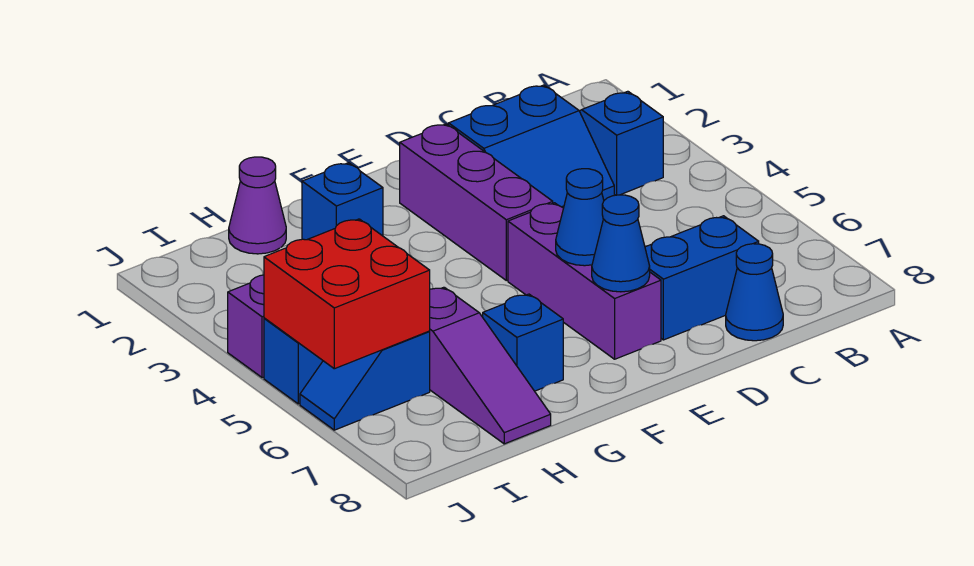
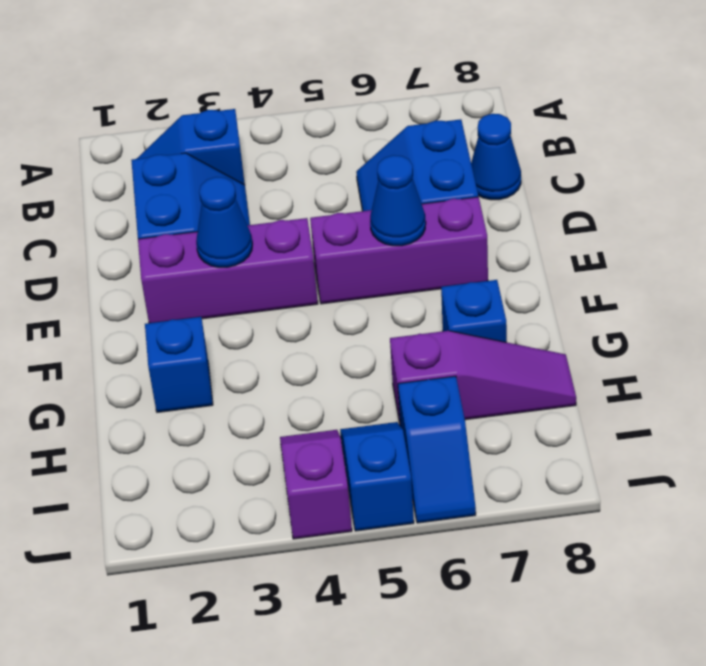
blue cone E7 level 2 -> blue cone E3 level 2
purple cone H1 level 1 -> none
red brick I5:J6 level 2 -> none

